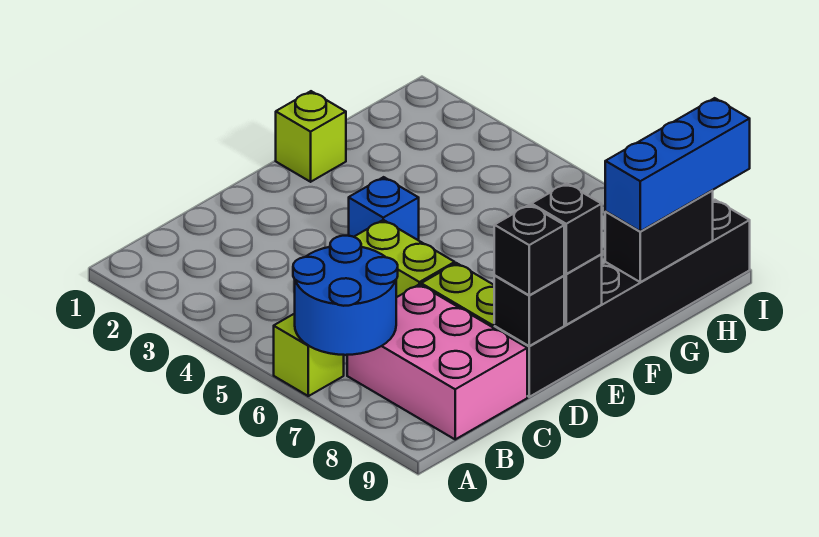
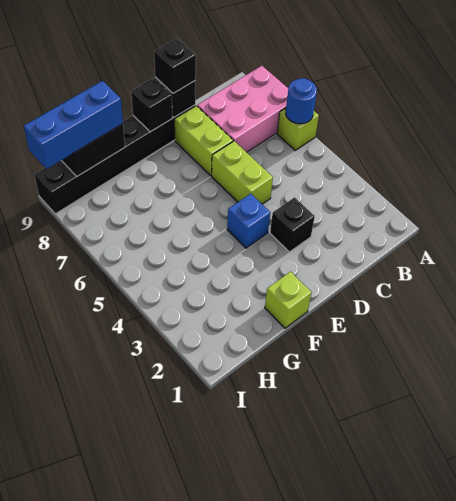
blue round brick A6:B7 level 2 -> blue round brick A6 level 2
pink brick B7:C9 level 1 -> pink brick A7:C8 level 1
black brick E9 level 3 -> black brick D3 level 1

